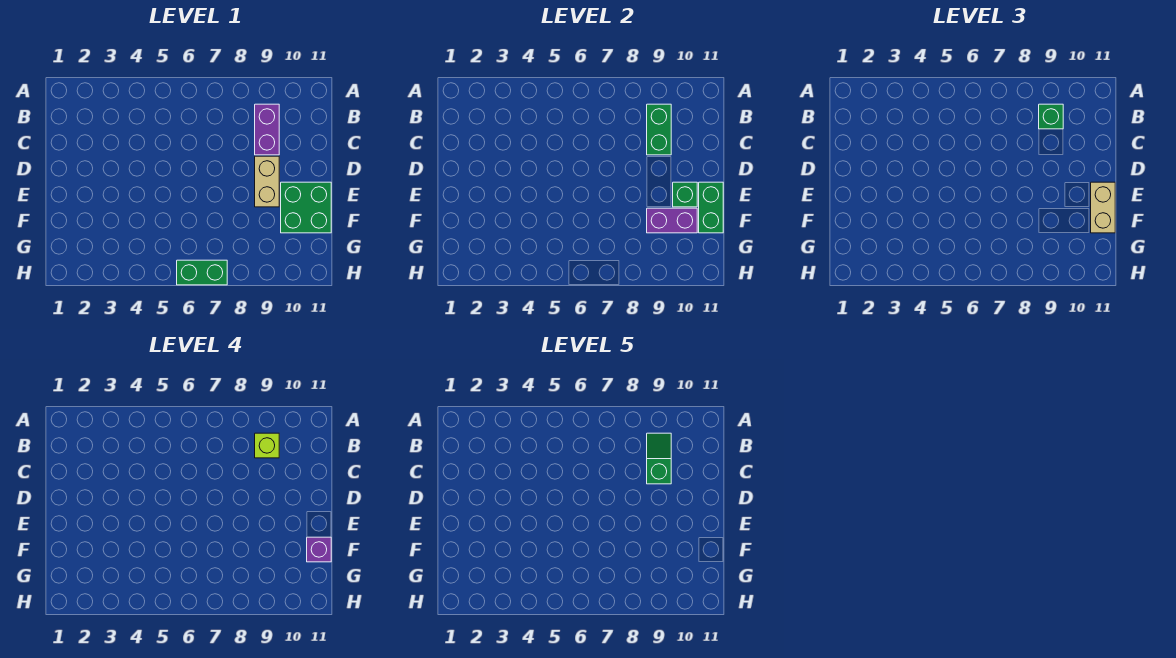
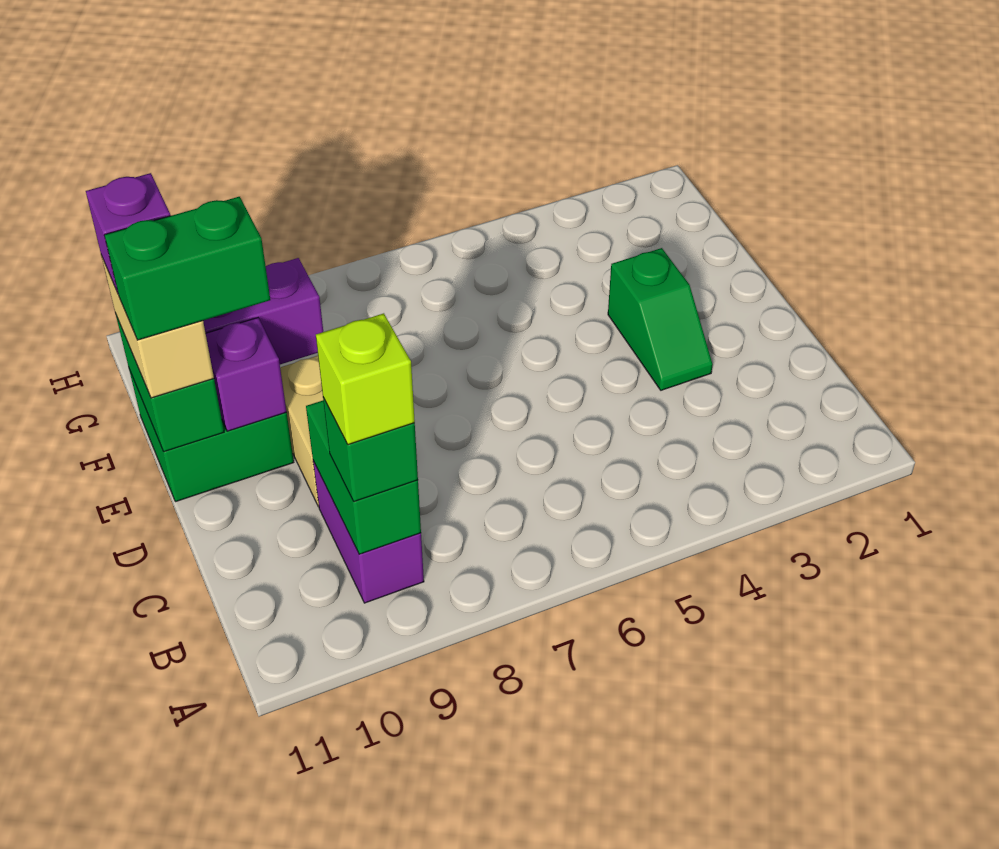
green slope B9:C9 level 5 top C -> green slope D3:E3 level 1 top E
green brick E10 level 2 -> purple brick E10 level 2
green brick H6:H7 level 1 -> green brick E10:E11 level 4

